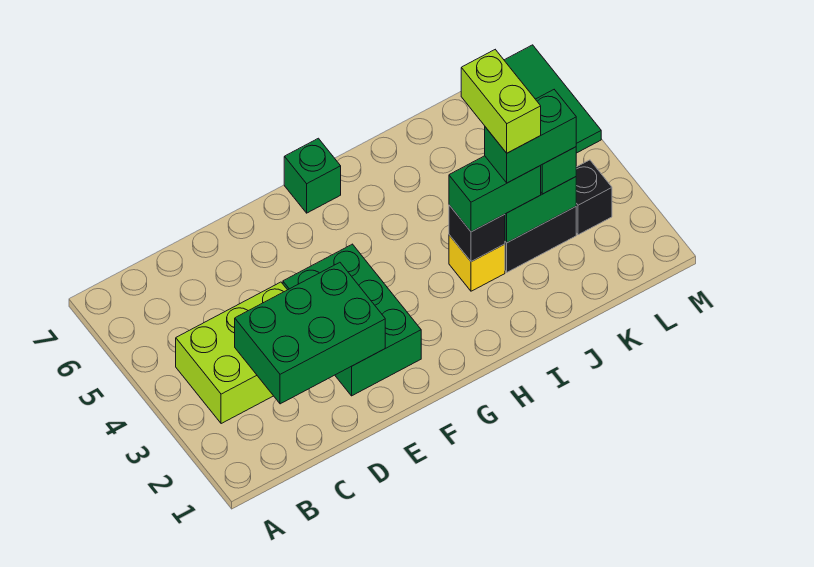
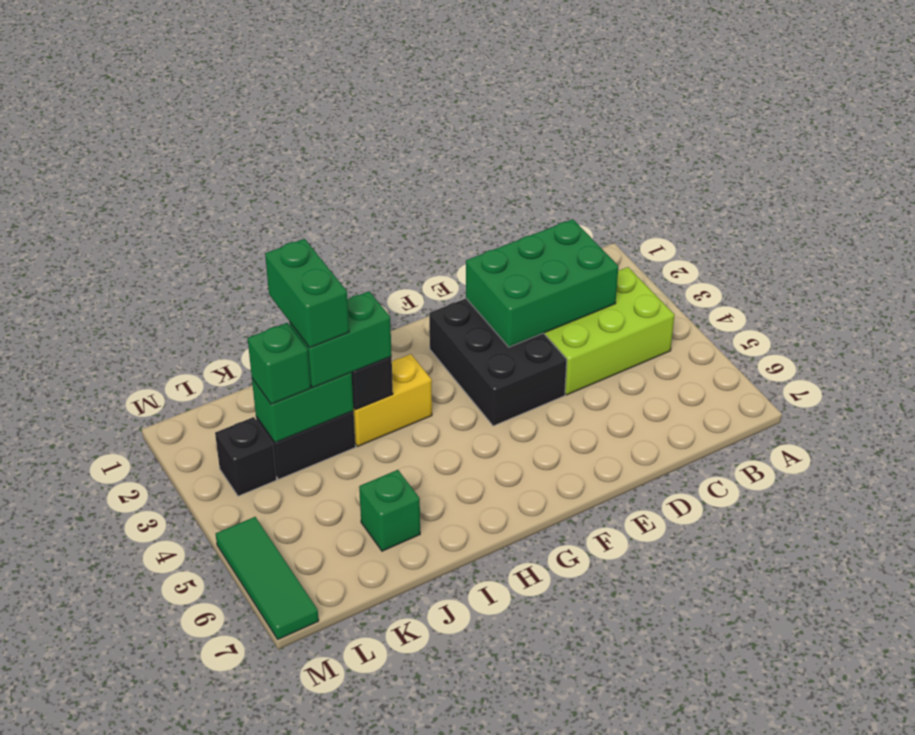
green brick E2:F4 level 1 -> black brick E2:F4 level 1
green brick G7 level 1 -> green brick J6 level 1
yellow brick I3 level 1 -> yellow brick H3:I3 level 1
green brick J3:K3 level 4 -> green brick J2:J3 level 4
lime brick J3:J4 level 5 -> none

